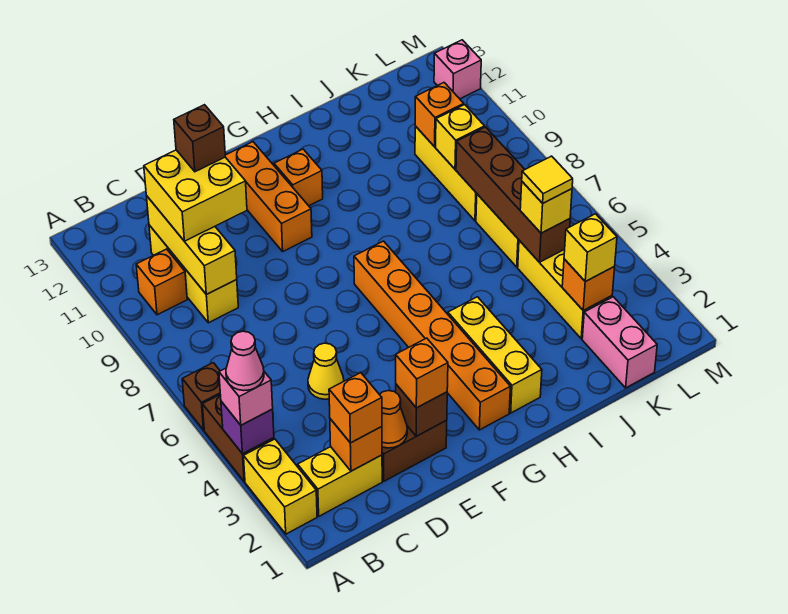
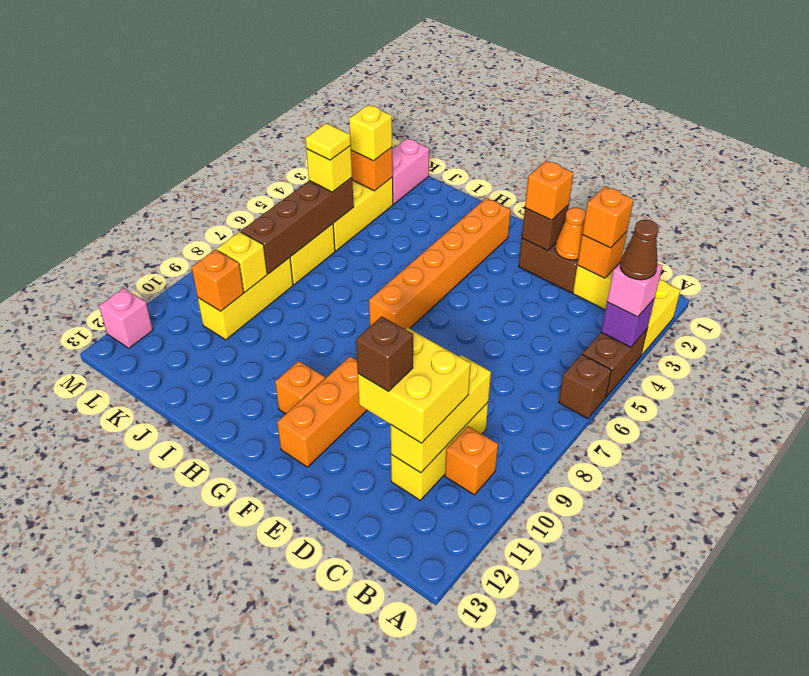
pink cone A4 level 4 -> brown cone A4 level 4
yellow cone D5 level 1 -> none
yellow brick H2:H4 level 1 -> none

